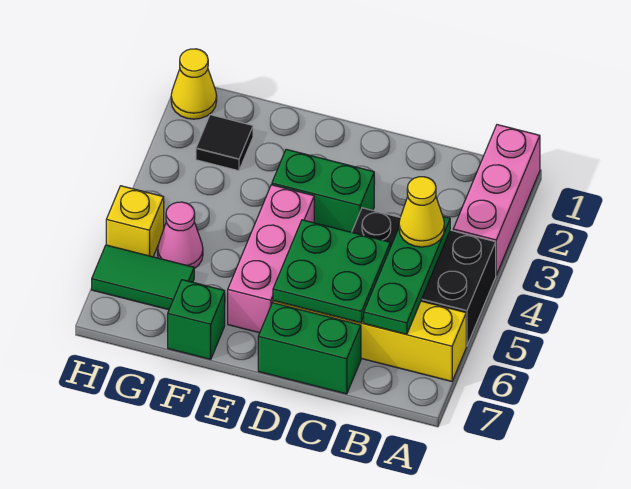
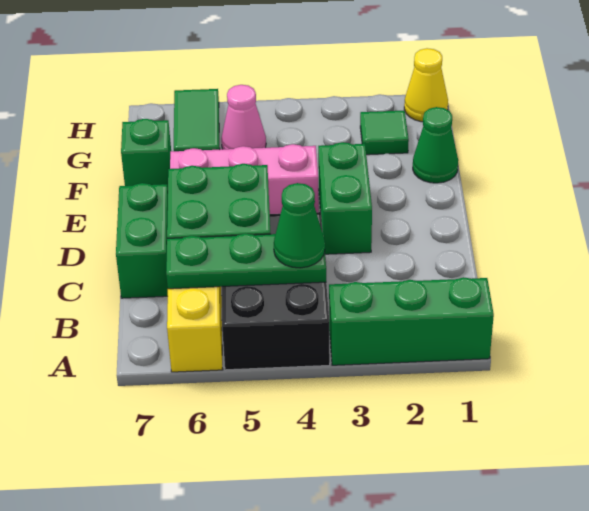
pink brick A1:A3 level 1 -> green brick A1:A3 level 1
yellow cone B4 level 3 -> green cone B4 level 3
none -> green cone F1 level 1
black tile G2 level 1 -> green tile G2 level 1
yellow brick H5 level 1 -> none

